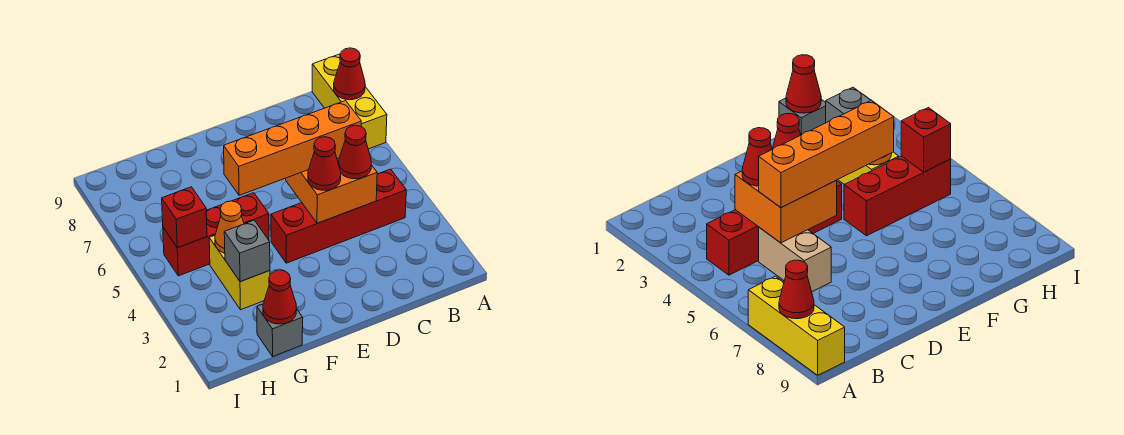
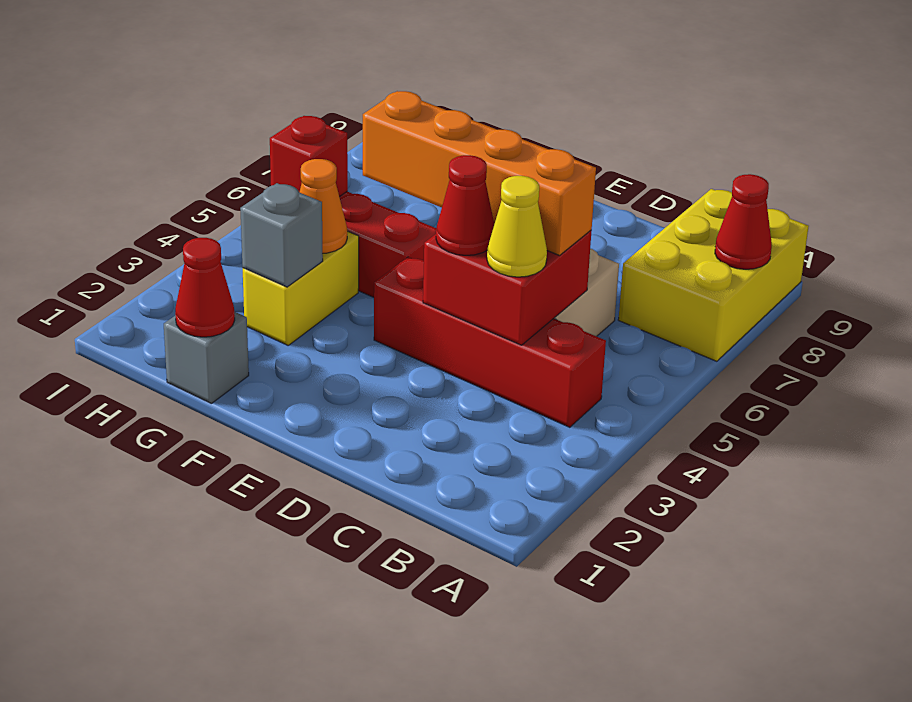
yellow brick A7:A9 level 1 -> yellow brick A7:B9 level 1
orange brick C4:D5 level 2 -> red brick C4:D5 level 2
red cone C4 level 3 -> yellow cone C4 level 3

